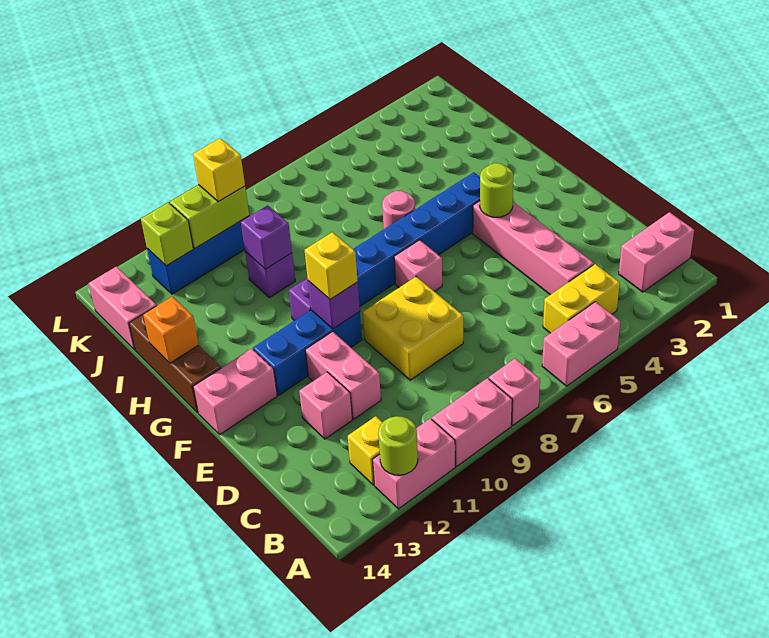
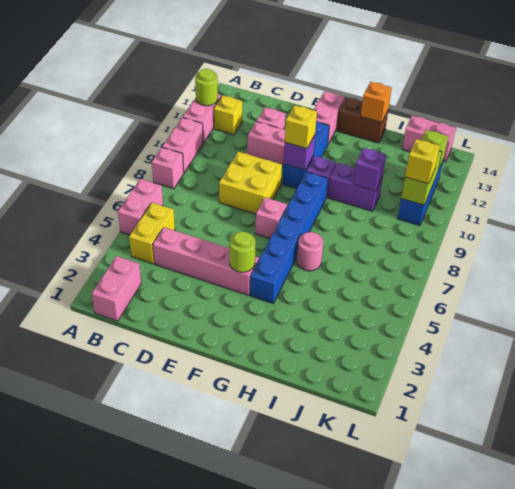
brown brick G14:I14 level 1 -> brown brick G14:H14 level 1
purple brick I10 level 1 -> purple brick H10:I10 level 1

